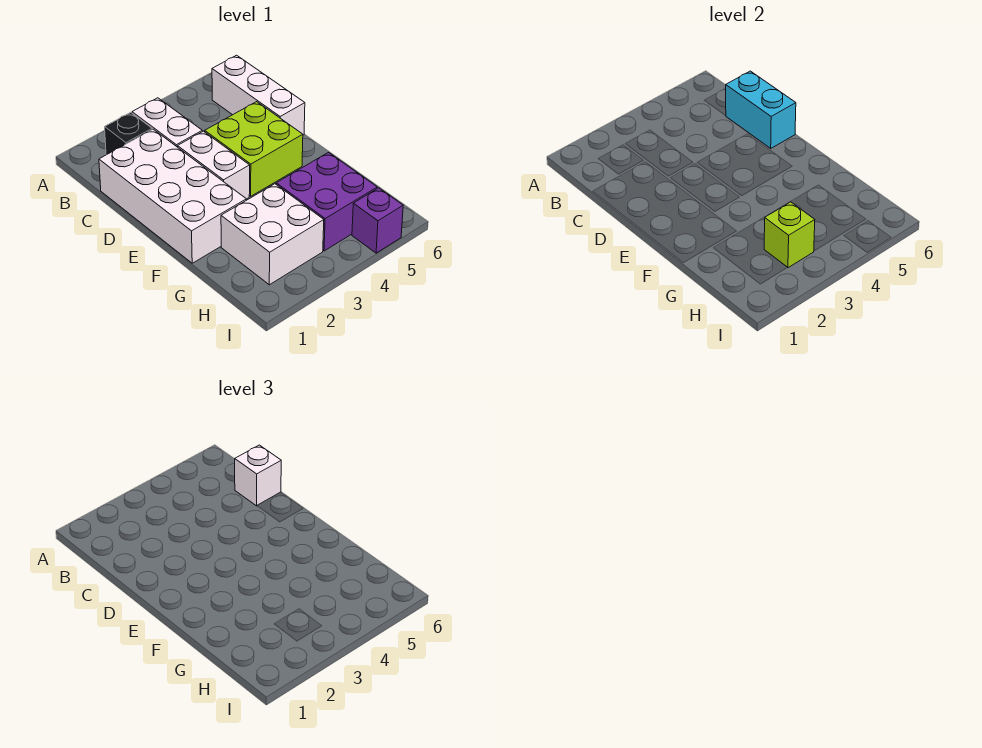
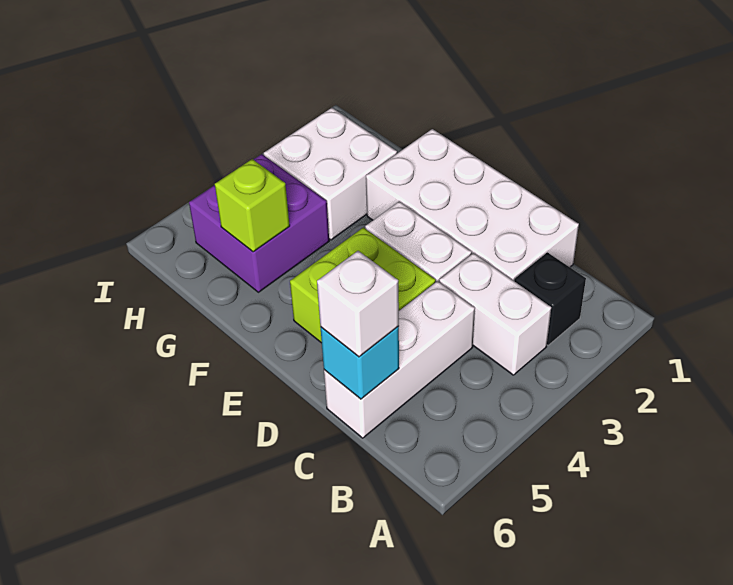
white brick B6:D6 level 1 -> white brick C4:C6 level 1
cyan brick C6:D6 level 2 -> cyan brick C6 level 2
lime brick H3 level 2 -> lime brick G5 level 2
purple brick I5 level 1 -> none

